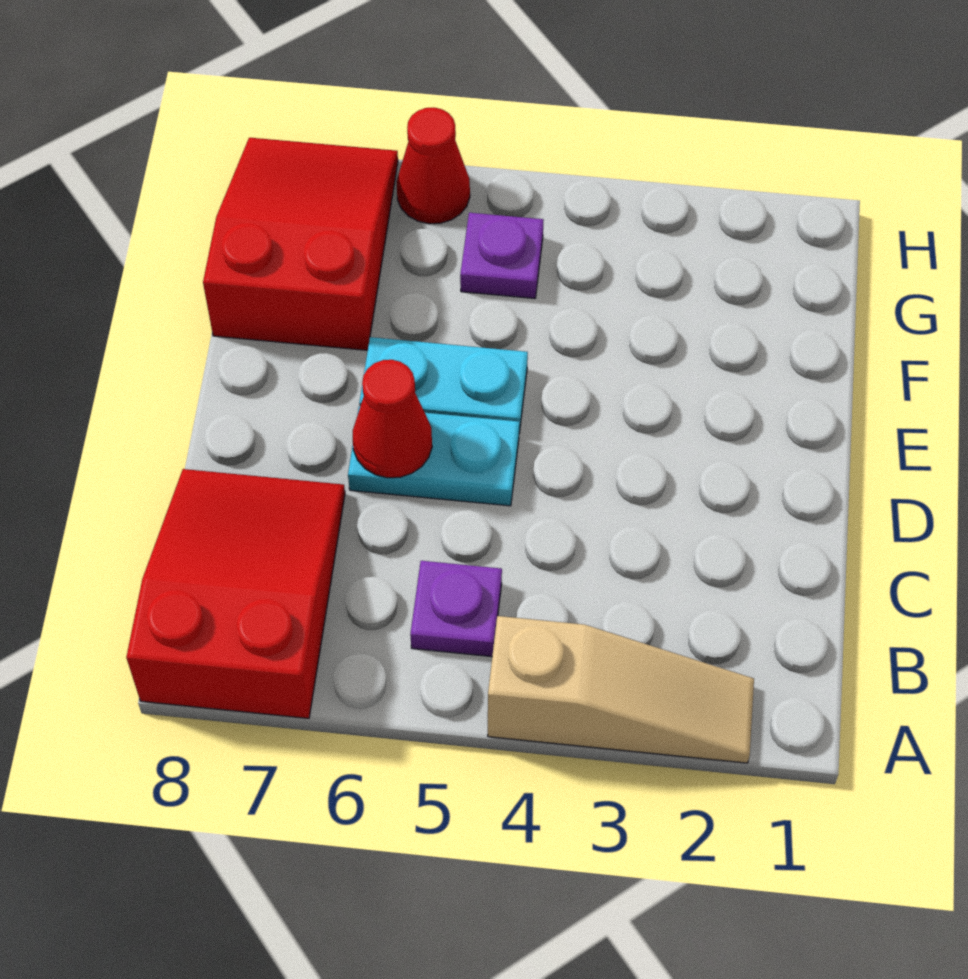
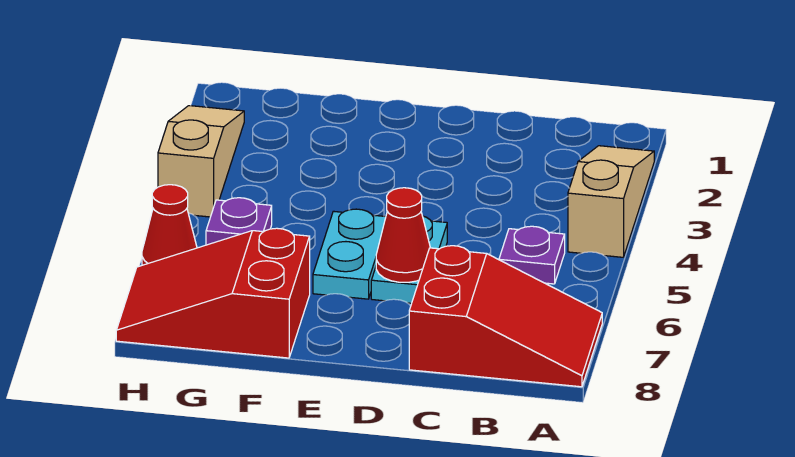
red slope A7:C8 level 1 top A -> red slope A7:C8 level 1 top C
none -> tan slope H2:H4 level 1 top 4

